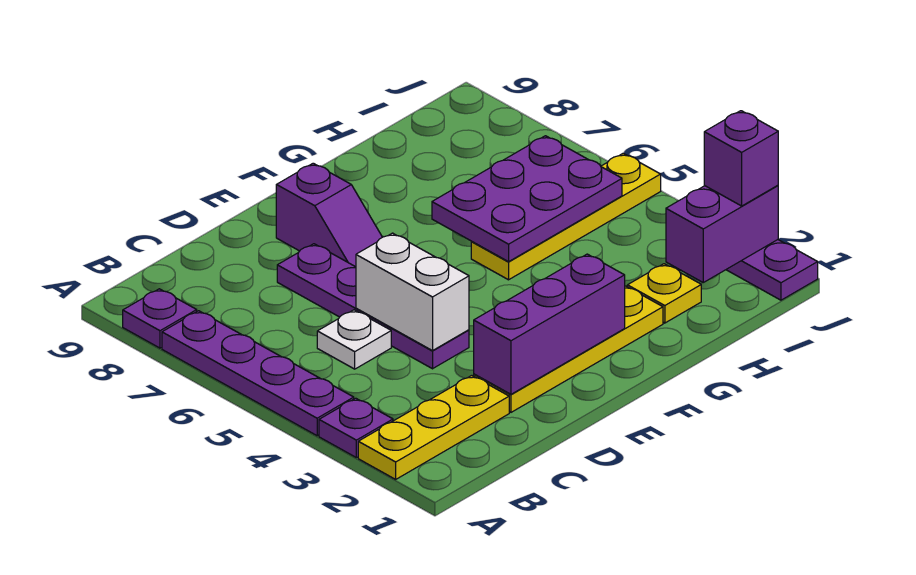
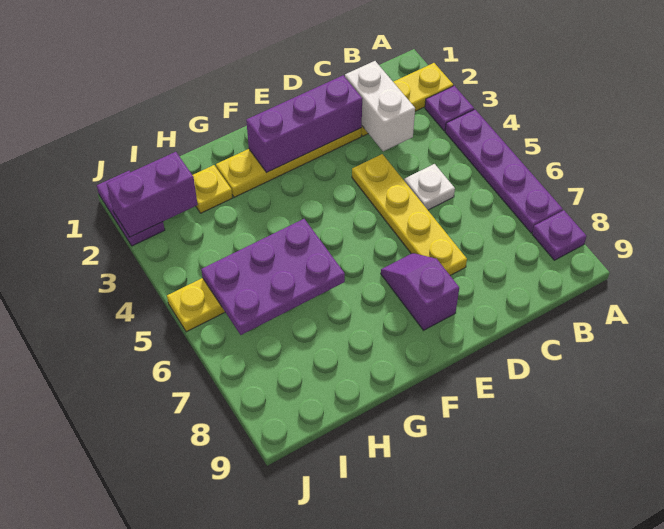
purple plate D4:D7 level 1 -> yellow plate D4:D7 level 1
white brick D4:D5 level 2 -> white brick C2:C3 level 2
purple brick J2 level 3 -> none

